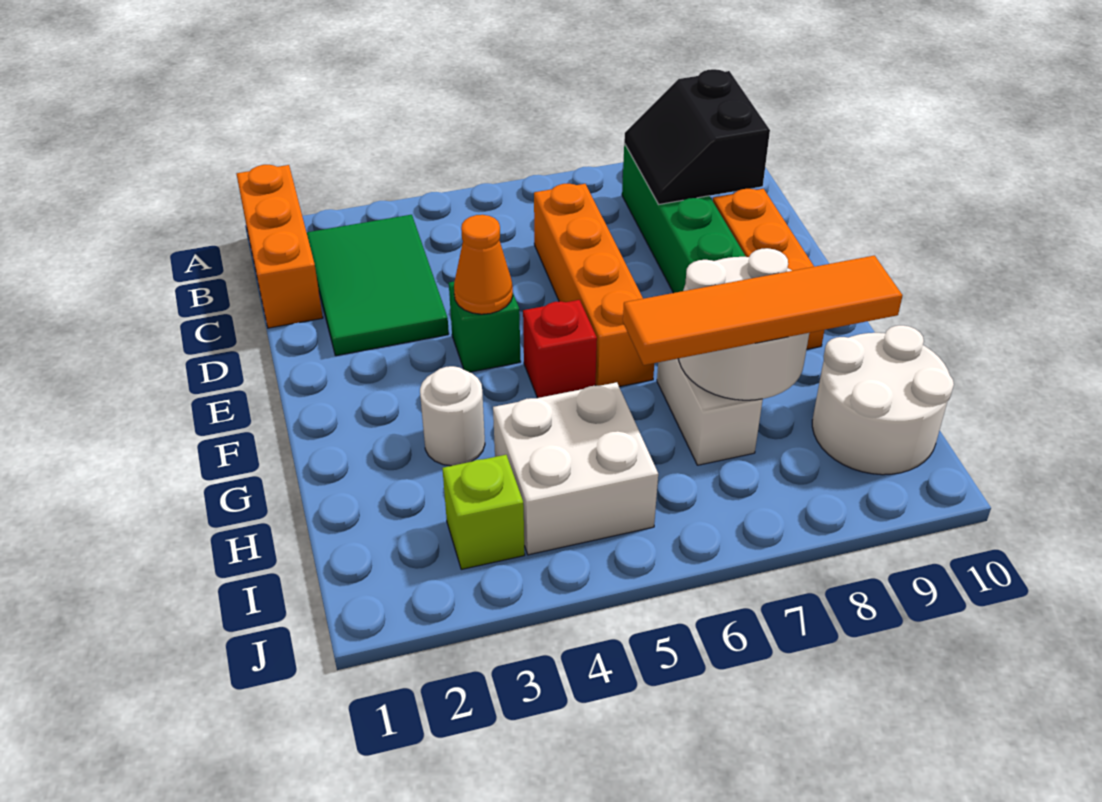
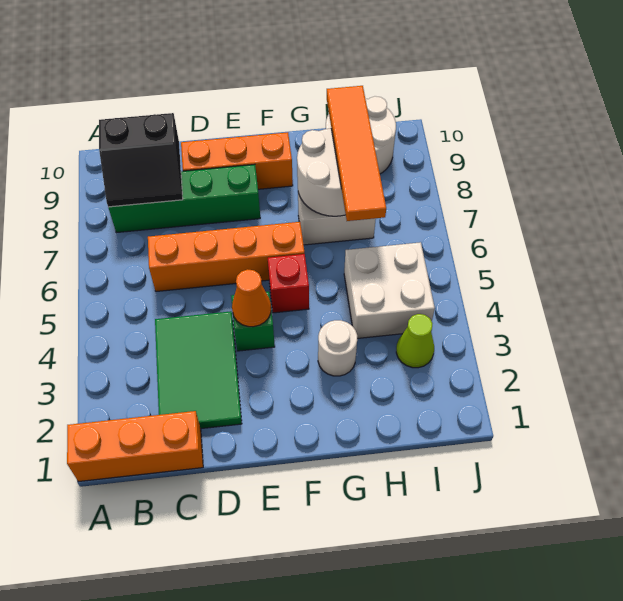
green tile B2:D3 level 1 -> green tile C2:D4 level 1
lime brick I3 level 1 -> lime cone I3 level 1

